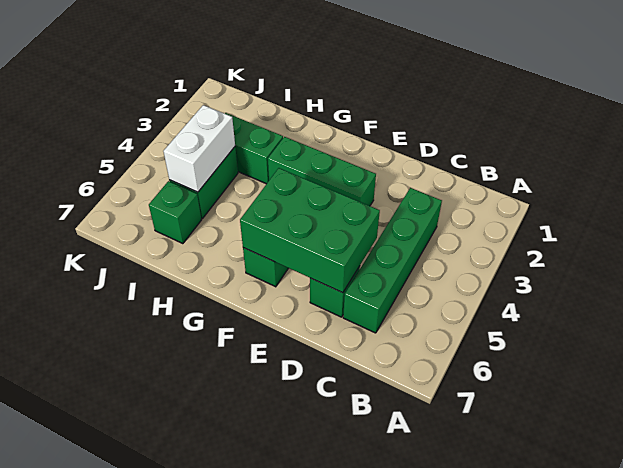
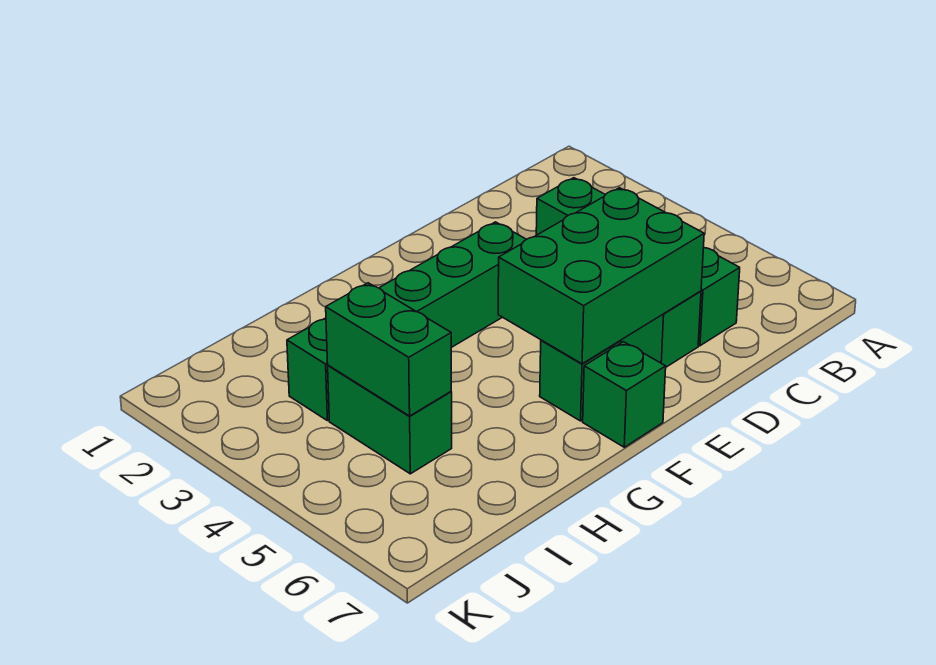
white brick I4:I5 level 2 -> green brick I4:I5 level 2
green brick I6 level 1 -> green brick F7 level 1

